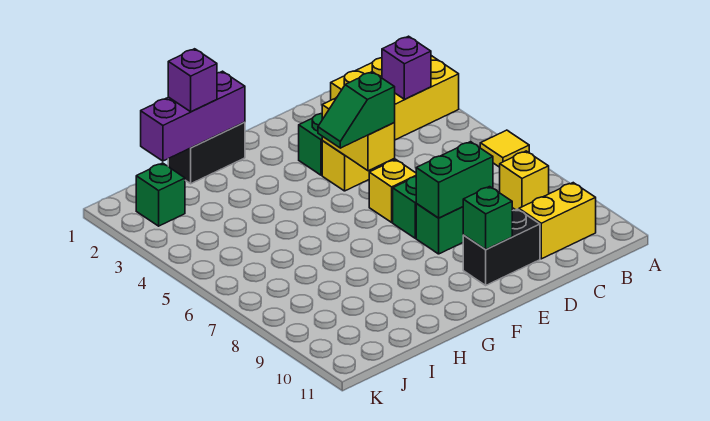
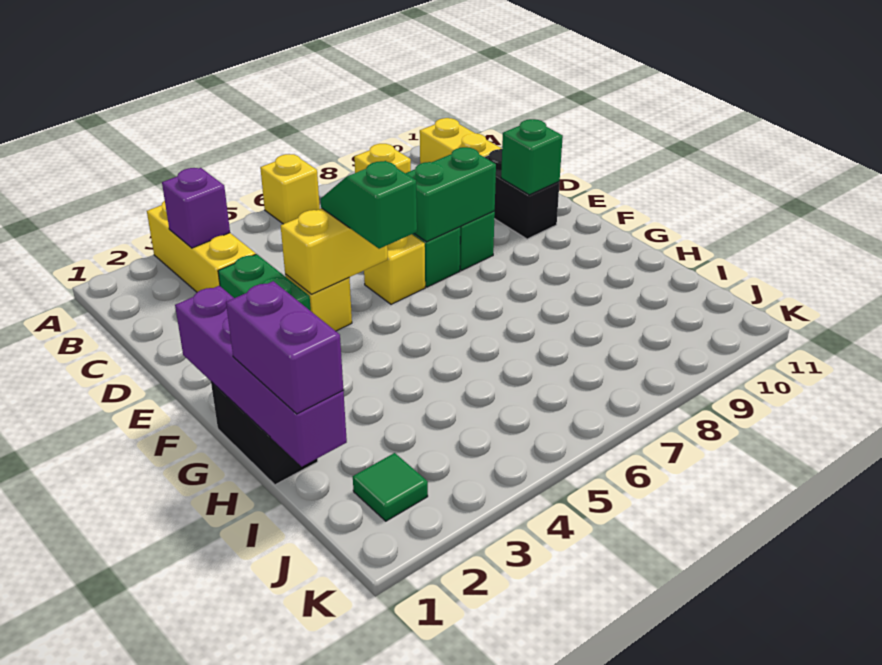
yellow brick A2:C3 level 1 -> yellow brick A3:C3 level 1
yellow tile A6 level 1 -> yellow brick A6 level 1
green brick D8:E8 level 2 -> green brick E7:E8 level 2
green slope E5:F5 level 3 top E -> green slope E5:F5 level 3 top F
purple brick G1:I1 level 2 -> purple brick F1:I1 level 2
purple brick H1 level 3 -> purple brick H1:I1 level 3
green brick J2 level 1 -> green tile J2 level 1

